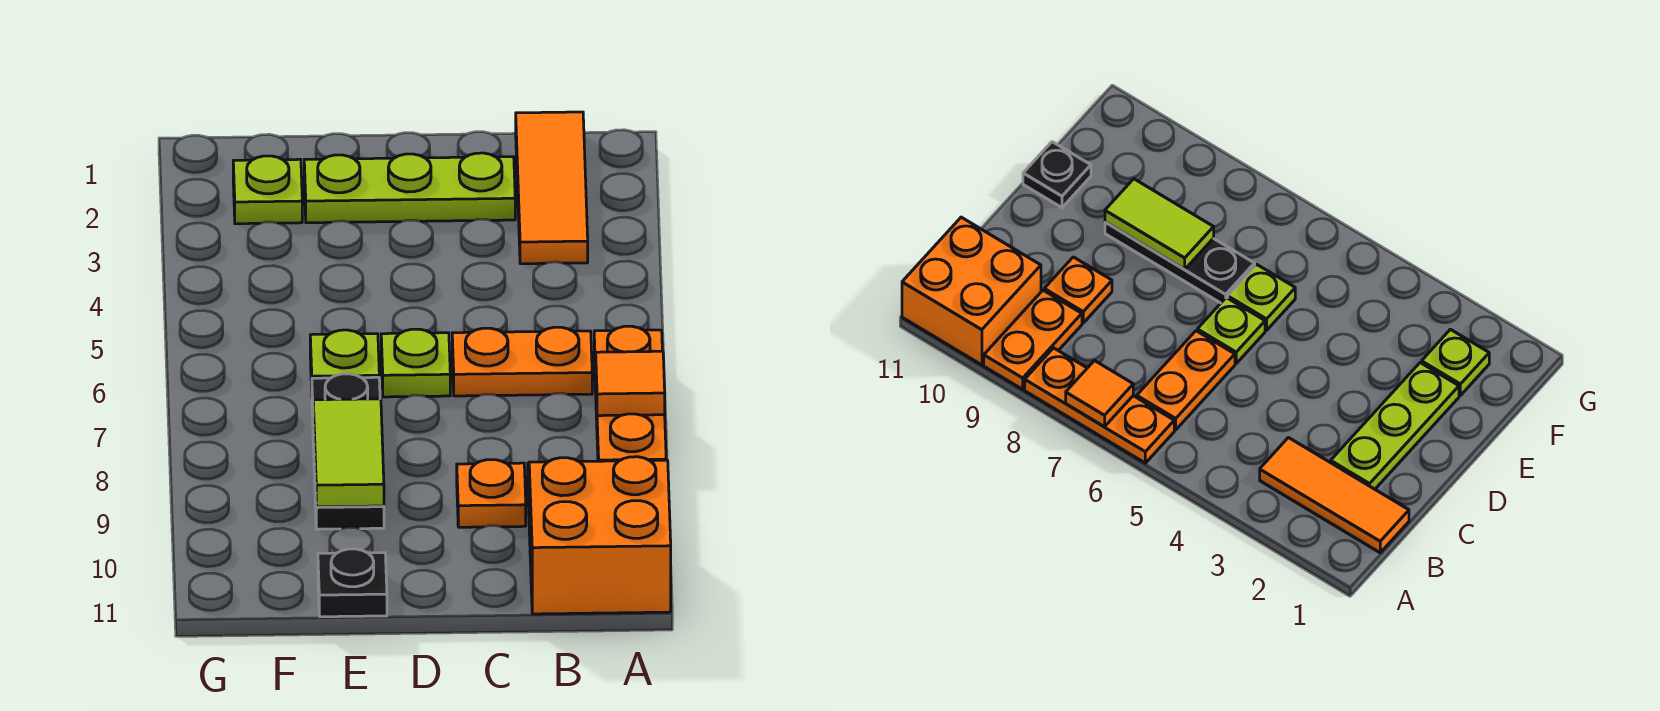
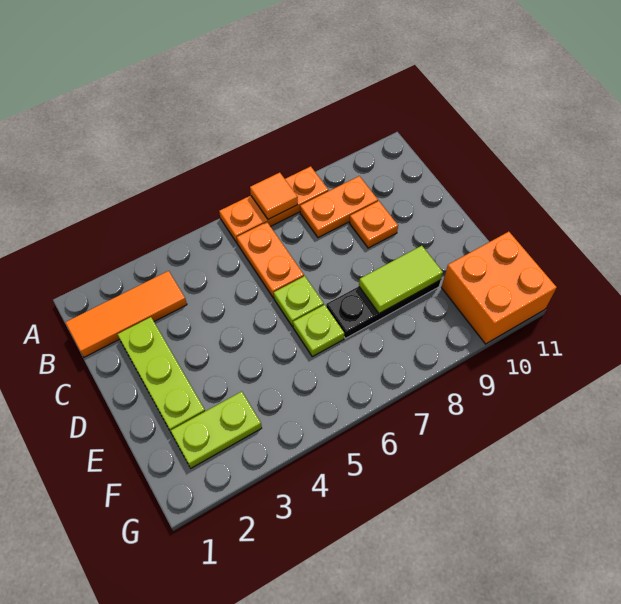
orange plate A9:B9 level 1 -> orange plate B8:B9 level 1
orange brick A10:B11 level 1 -> orange brick F10:G11 level 1
black plate E11 level 1 -> none
lime plate F2 level 1 -> lime plate F2:F3 level 1

